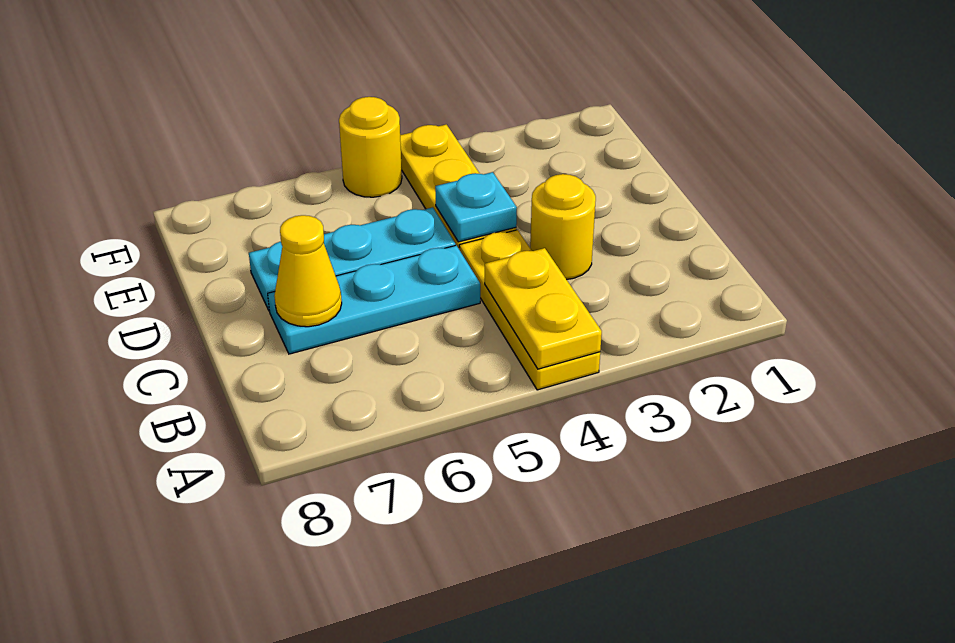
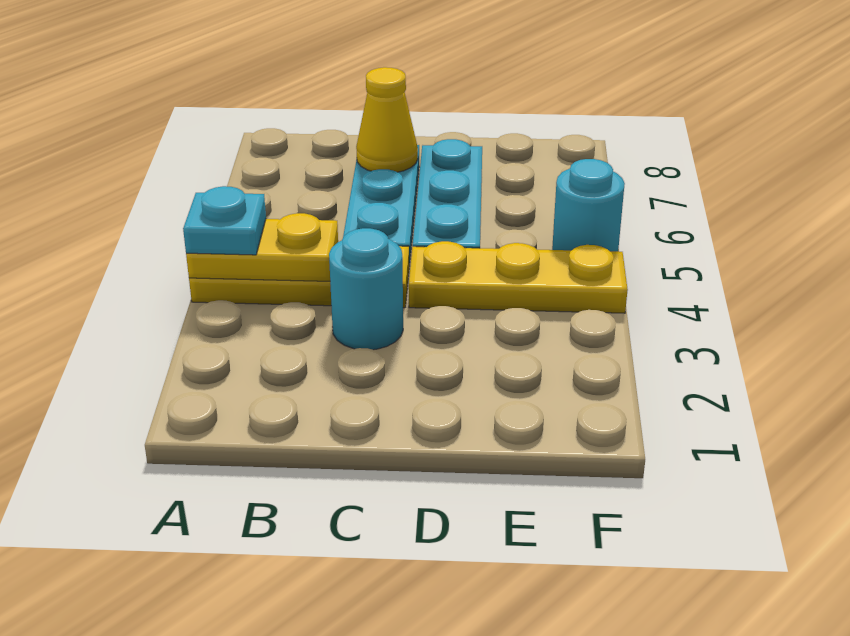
yellow round brick C3 level 1 -> cyan round brick C3 level 1
cyan plate D4 level 2 -> cyan plate A4 level 3
yellow round brick F5 level 1 -> cyan round brick F5 level 1

